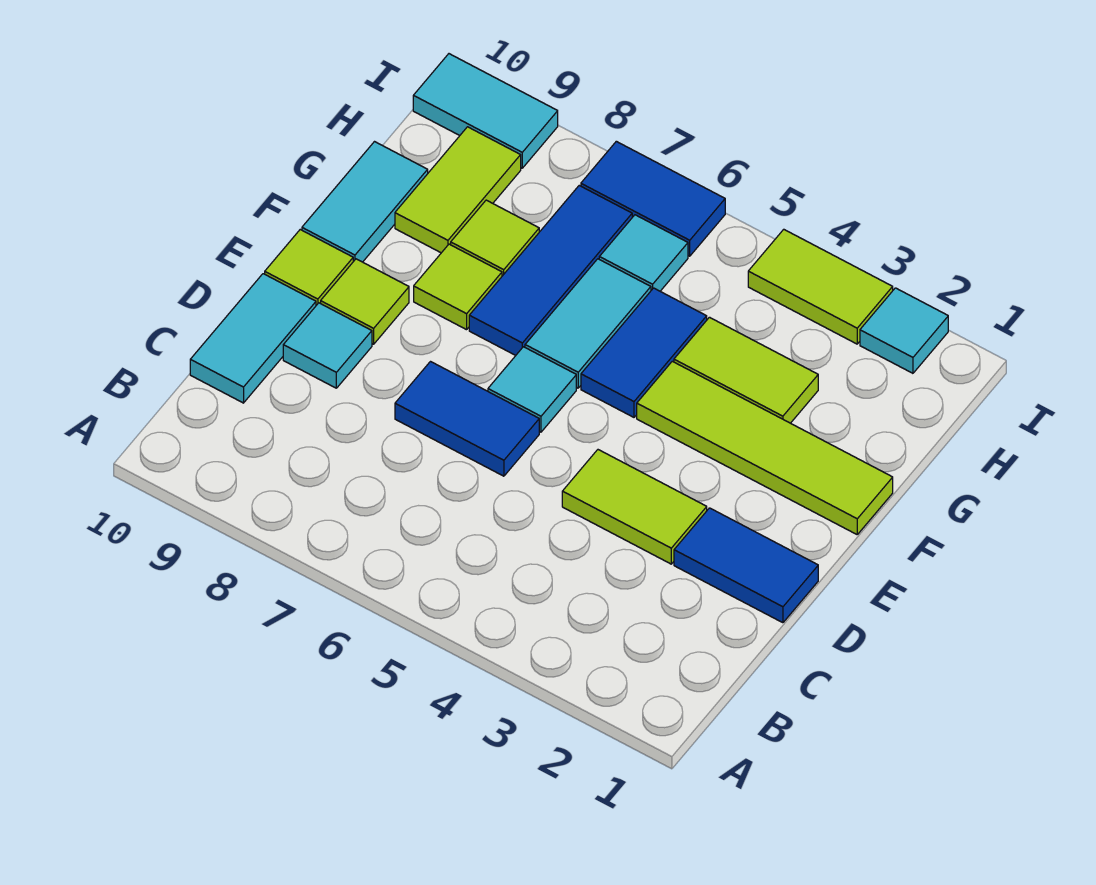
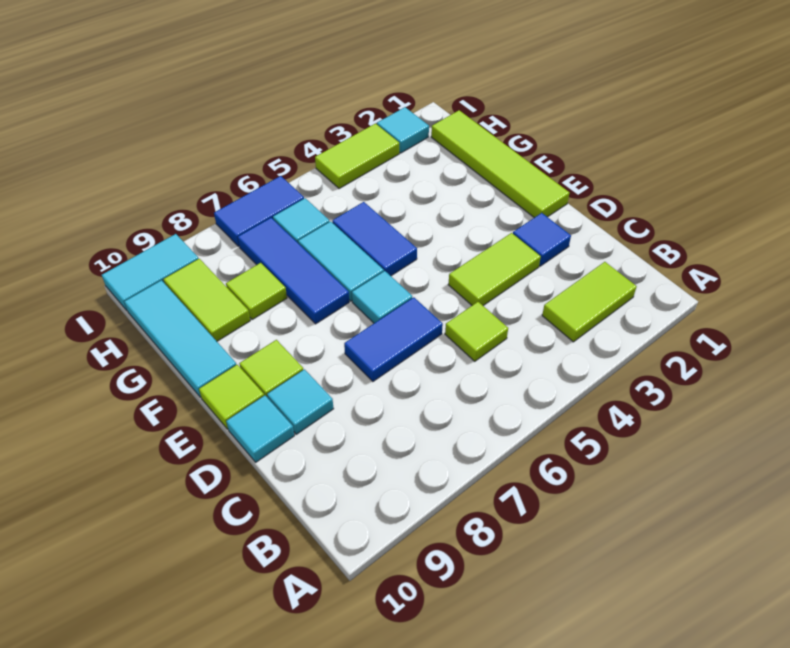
cyan tile C10:D10 level 1 -> cyan tile D10 level 1
blue tile D1:D2 level 1 -> blue tile D2 level 1
lime tile F1:F4 level 1 -> lime tile E1:H1 level 1
lime tile F8 level 1 -> lime tile C5 level 1
cyan tile F10:G10 level 1 -> cyan tile F10:H10 level 1
lime tile G3:G4 level 1 -> lime tile B2:B3 level 1

